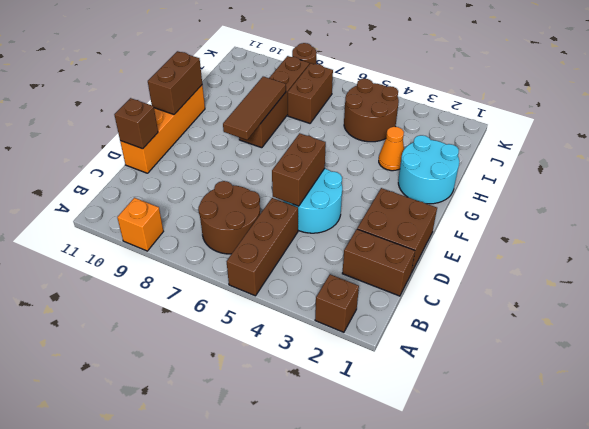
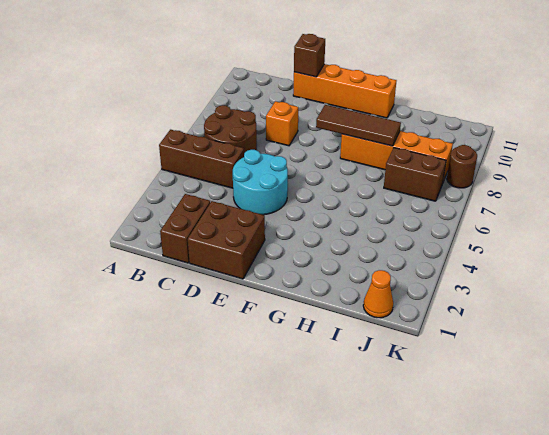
brown brick A2 level 1 -> none
orange brick A9 level 1 -> orange brick D8 level 1
brown brick D5:E5 level 2 -> none
brown brick F11:G11 level 2 -> none
cyan round brick G1:H2 level 1 -> none
brown brick G8:J8 level 1 -> orange brick G8:J8 level 1
orange cone H3 level 1 -> orange cone J1 level 1
brown round brick I4:J5 level 1 -> none

